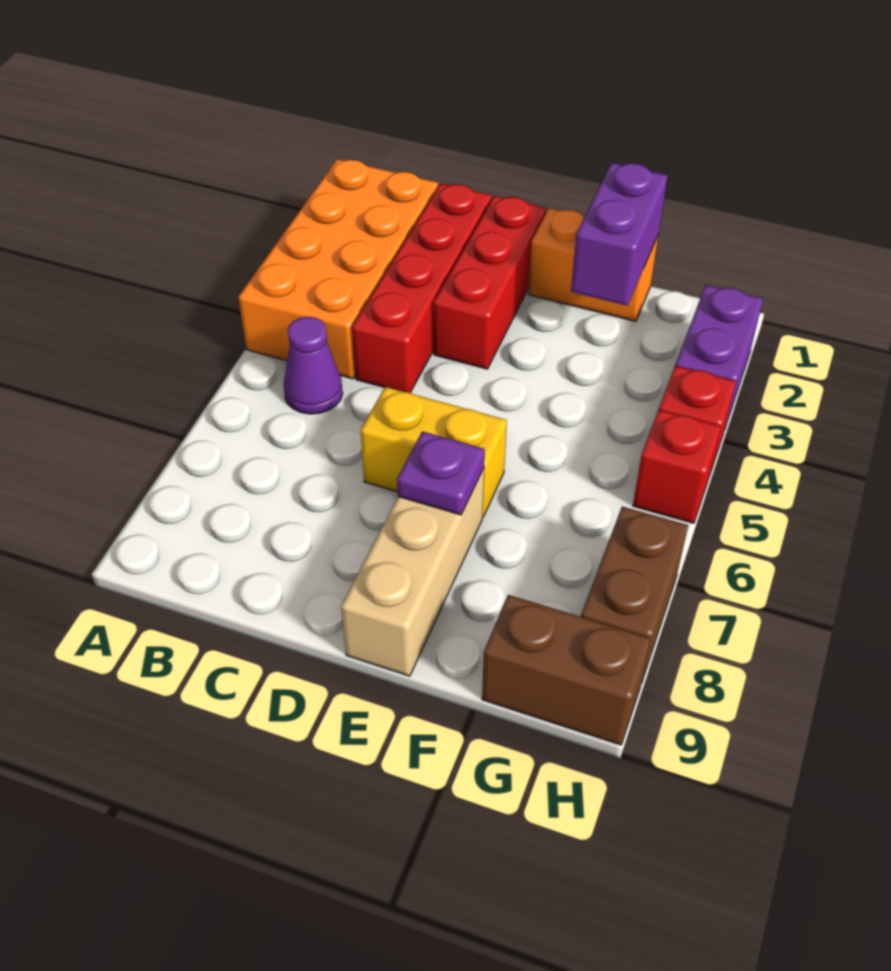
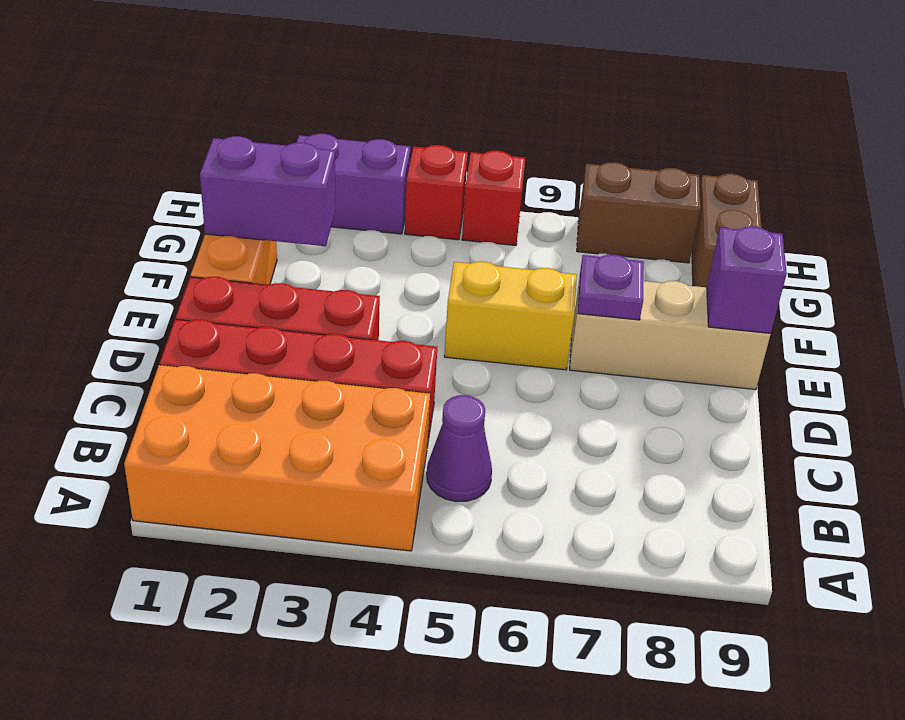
yellow brick D6:E6 level 1 -> yellow brick E5:E6 level 1
none -> purple brick E9 level 2

